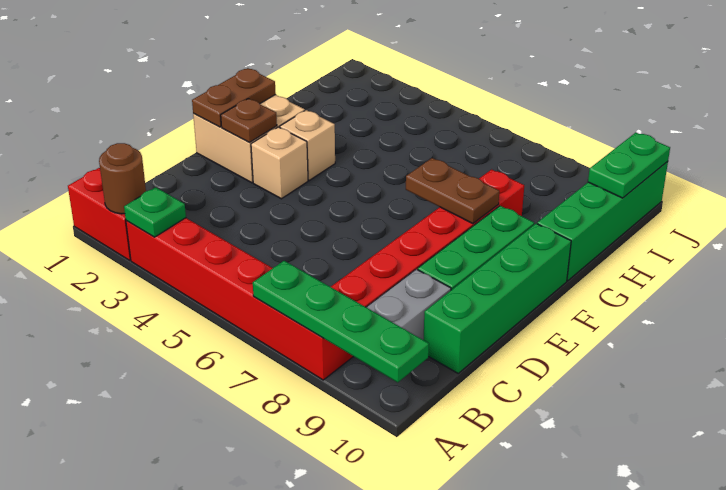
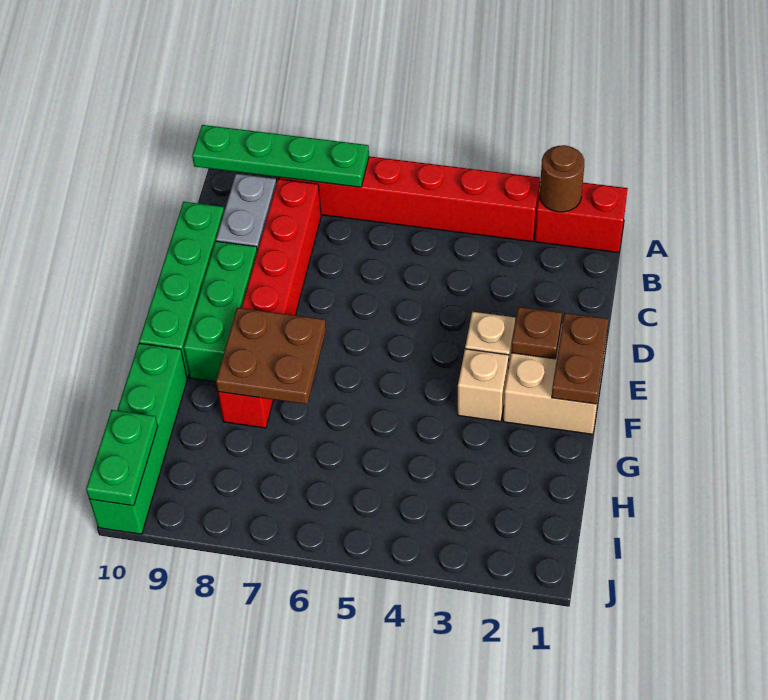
green plate A3 level 2 -> none
brown plate F7:F8 level 2 -> brown plate F7:G8 level 2

